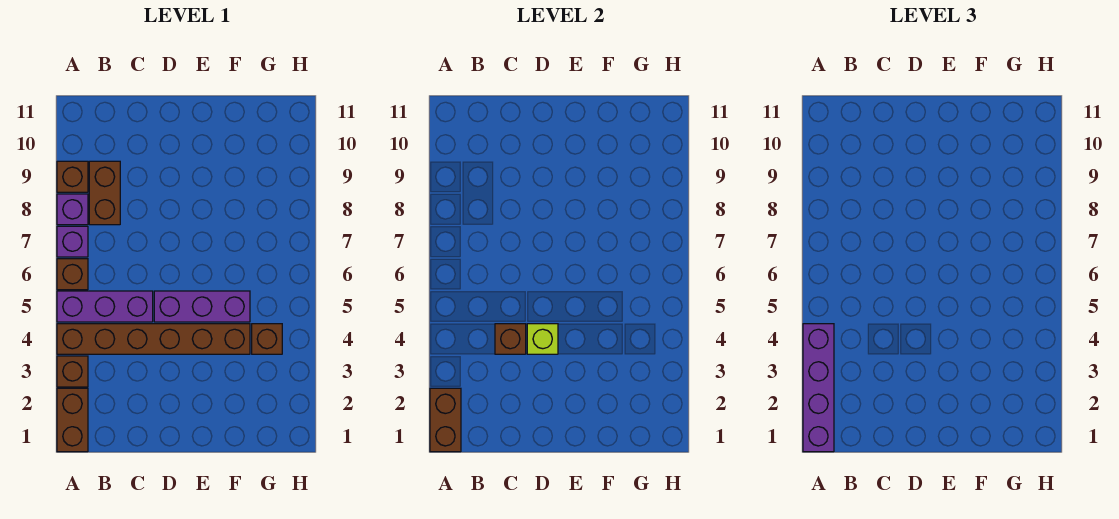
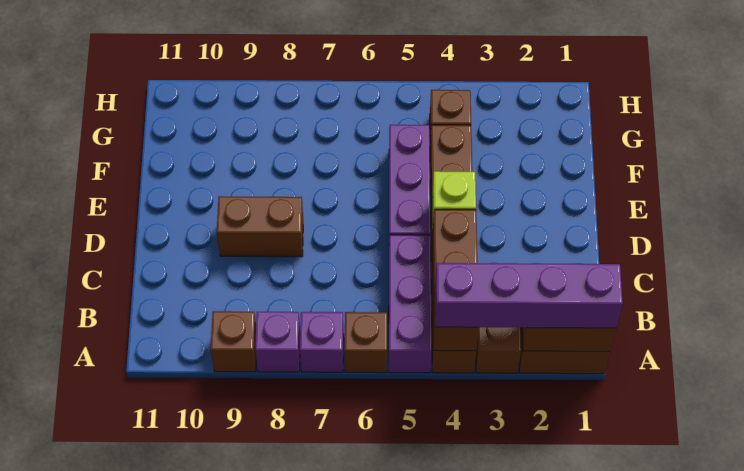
brown brick B8:B9 level 1 -> brown brick D8:D9 level 1
brown brick C4 level 2 -> brown brick A4:C4 level 2

